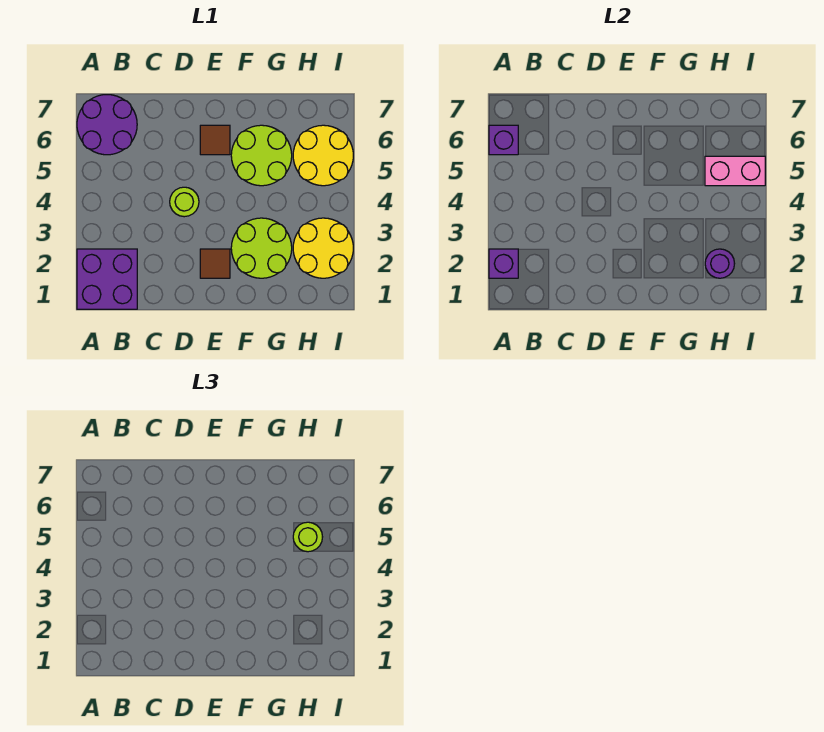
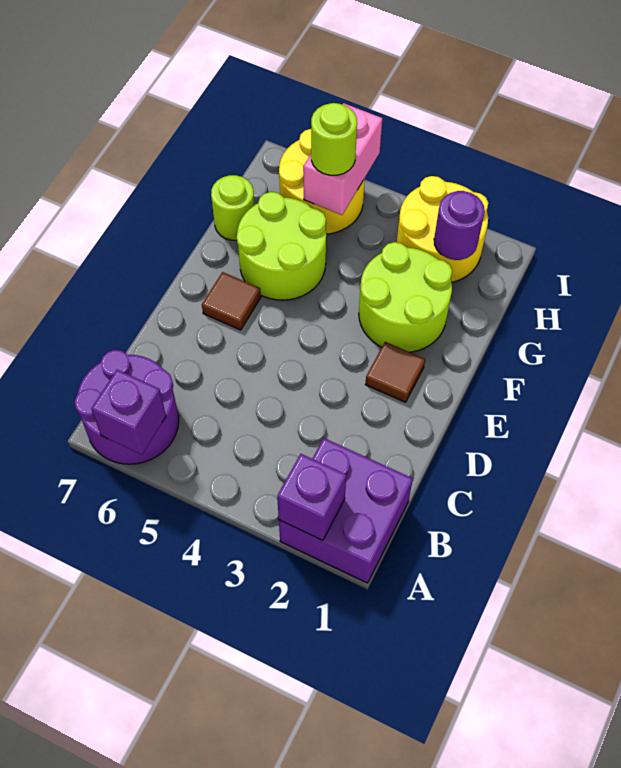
lime round brick D4 level 1 -> lime round brick G7 level 1

